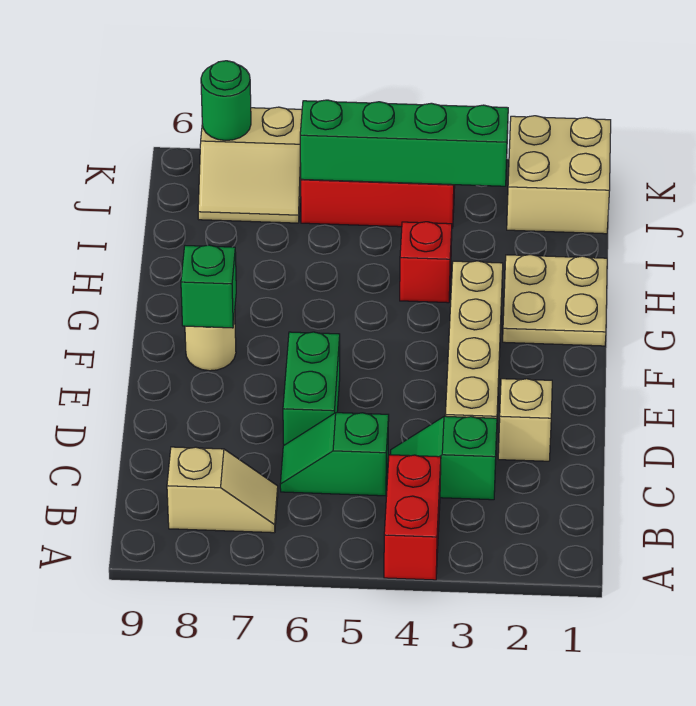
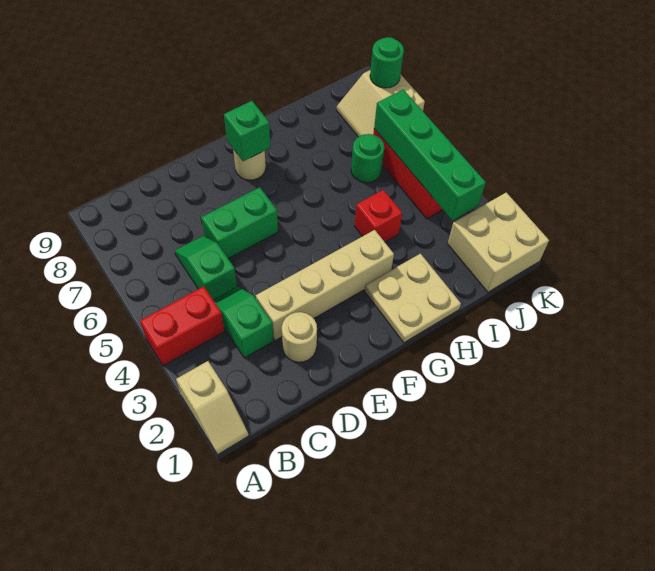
tan slope B7:B8 level 1 top 8 -> tan slope A1:A2 level 1 top 2
tan brick D2 level 1 -> tan round brick D2 level 1
none -> green round brick I6 level 1

